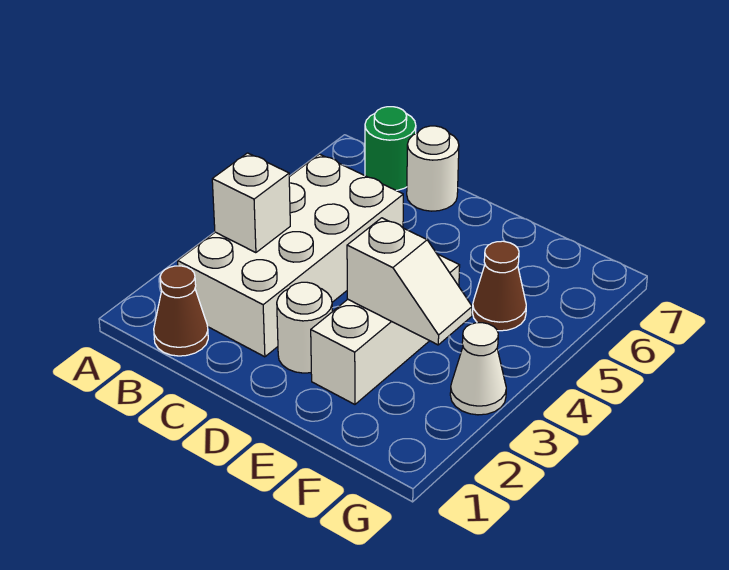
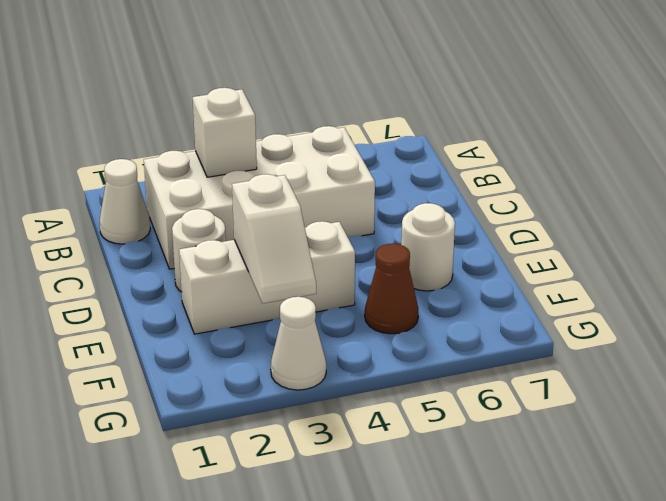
brown cone B1 level 1 -> white cone B1 level 1
green round brick B7 level 1 -> none
white round brick C7 level 1 -> white round brick E6 level 1

